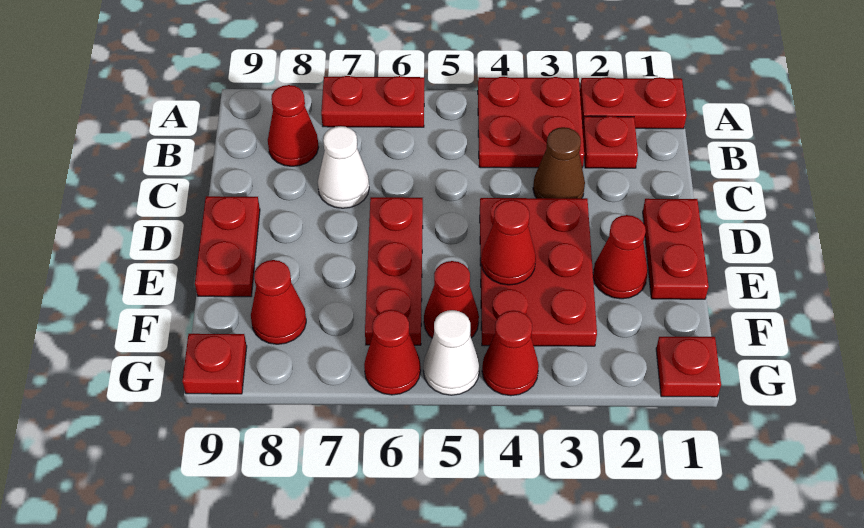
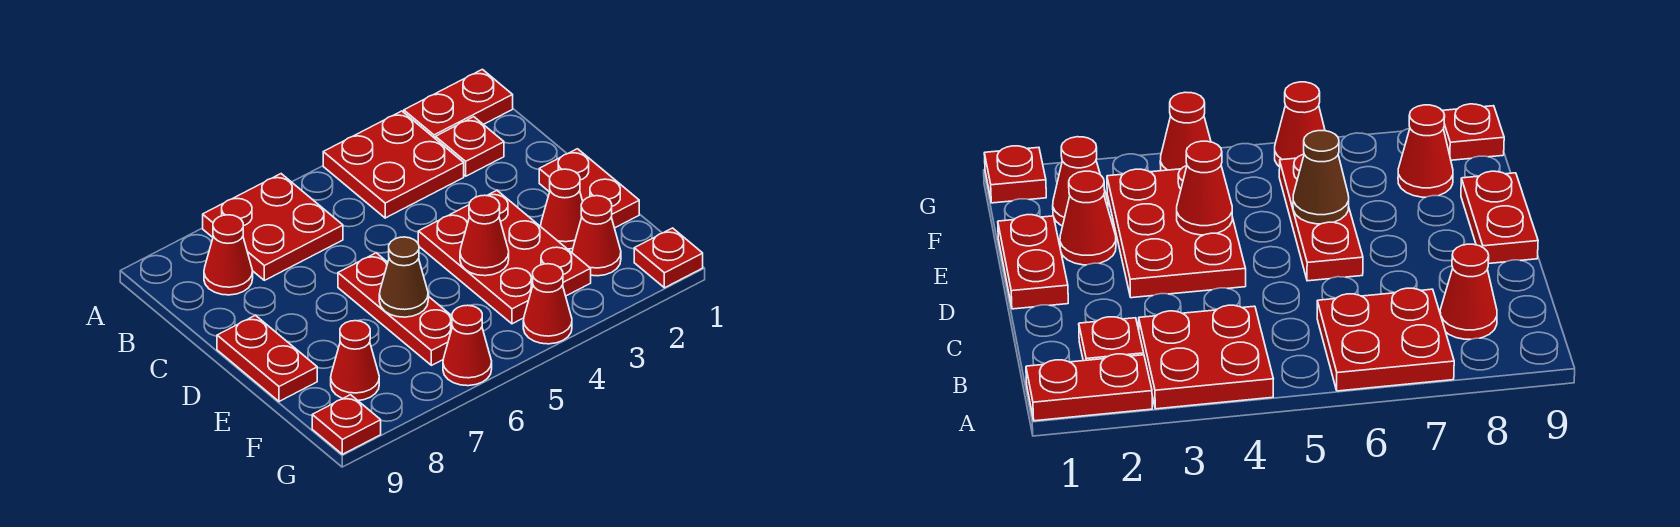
red plate A6:A7 level 1 -> red plate A6:B7 level 1
brown cone C3 level 1 -> brown cone E6 level 2
white cone C7 level 1 -> none
red cone F5 level 1 -> red cone F2 level 1
white cone G5 level 1 -> none

